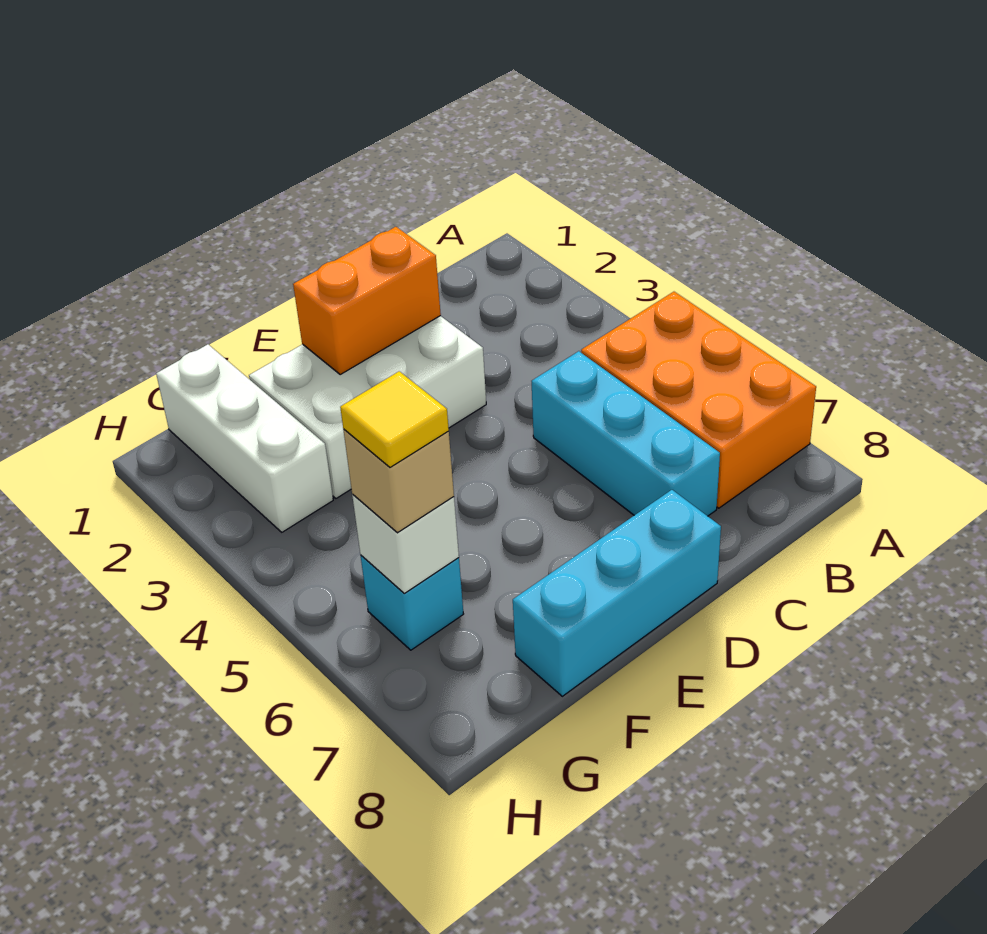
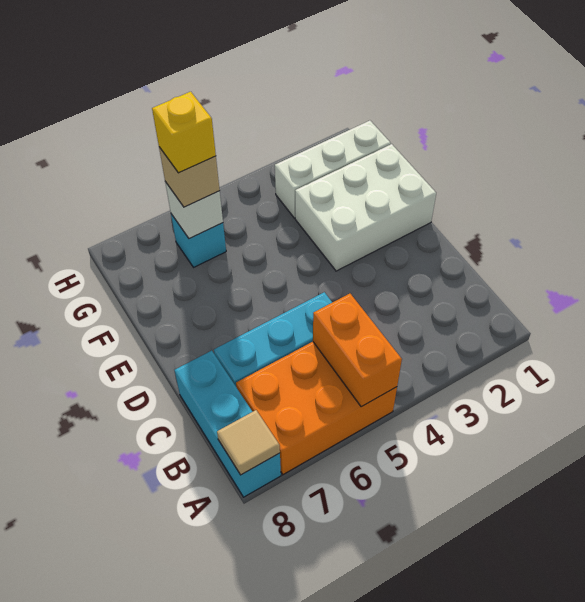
none -> tan tile A8 level 2
white brick D2:F3 level 1 -> white brick E1:F3 level 1
orange brick D2:E2 level 2 -> orange brick A5:B5 level 2
cyan brick D8:F8 level 1 -> cyan brick A8:C8 level 1
yellow tile G6 level 4 -> yellow brick G6 level 4

